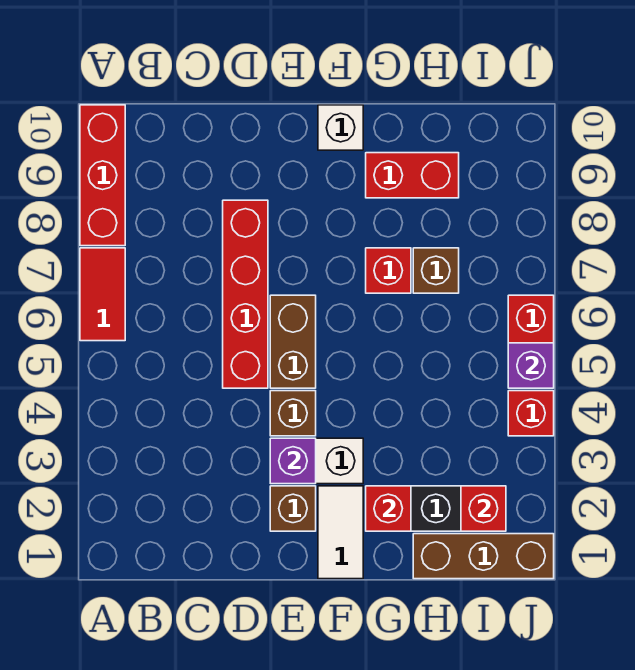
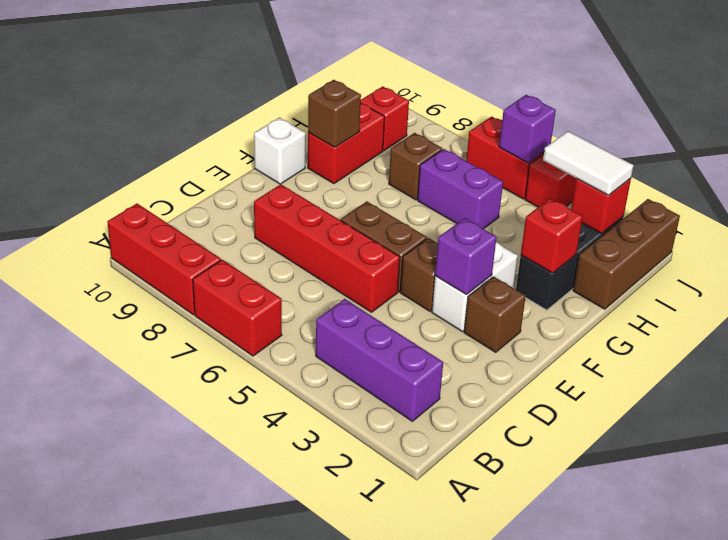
red tile A6:A7 level 1 -> red brick A6:A7 level 1
none -> purple brick B2:B4 level 1
white tile F1:F2 level 1 -> white tile I2:I3 level 3
red brick G7 level 1 -> red brick I9 level 1
none -> brown brick G9 level 2
none -> purple brick H5:H6 level 1

